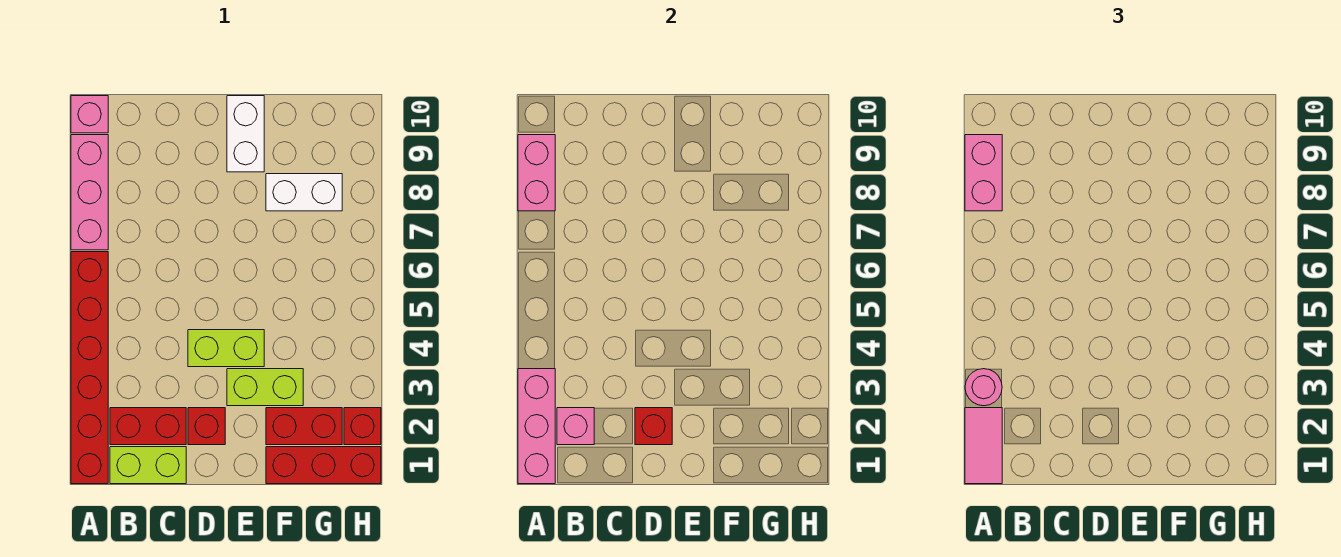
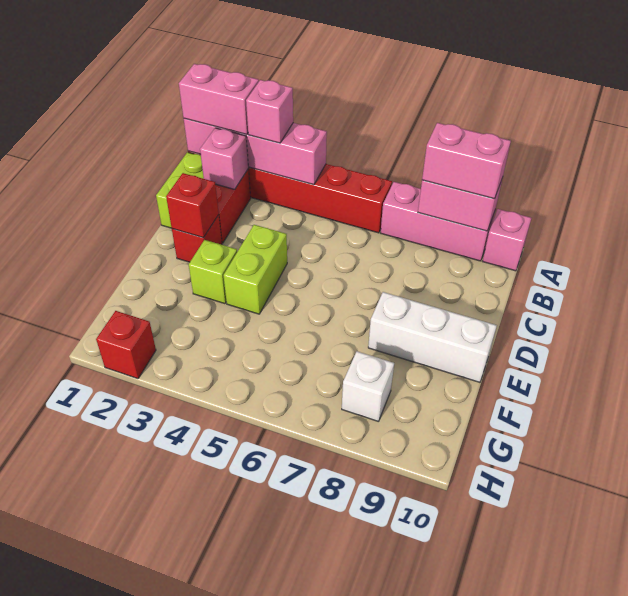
pink brick A1:A3 level 2 -> pink brick A1:A4 level 2
pink tile A1:A2 level 3 -> pink brick A1:A2 level 3
pink round brick A3 level 3 -> pink brick A3 level 3
lime brick E3:F3 level 1 -> lime brick E3 level 1
white brick E9:E10 level 1 -> white brick E8:E10 level 1
red brick F1:H1 level 1 -> none
red brick F2:G2 level 1 -> none
white brick F8:G8 level 1 -> white brick G8 level 1

